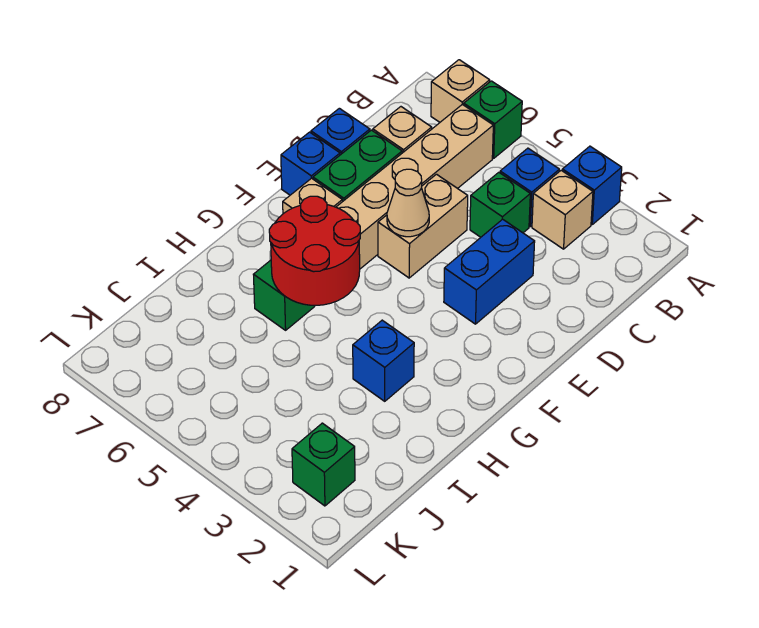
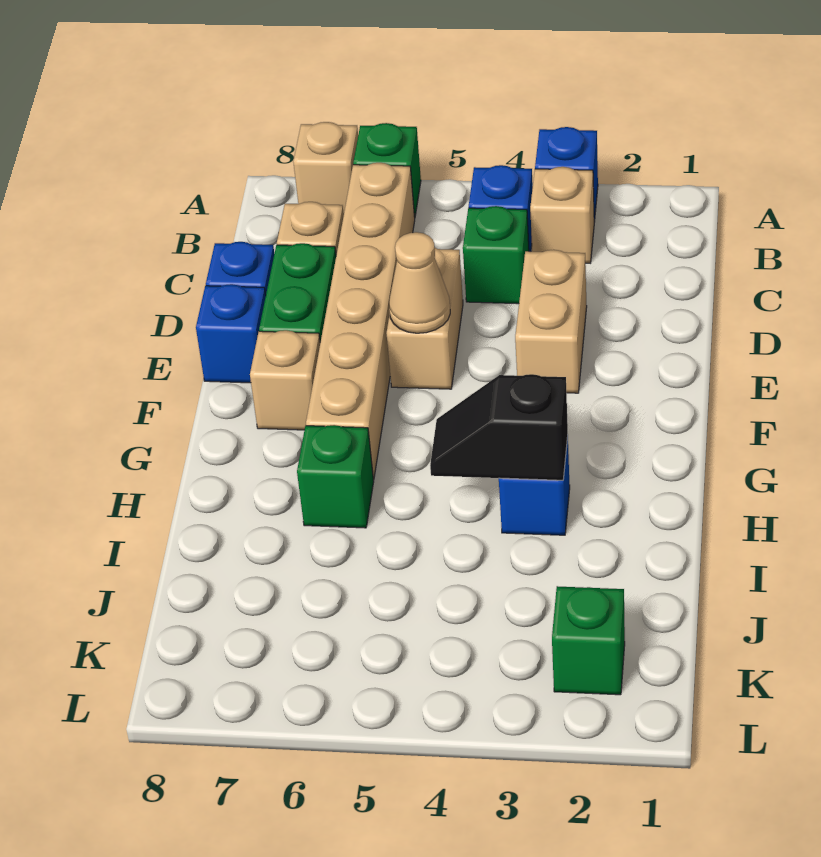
blue brick D3:E3 level 1 -> tan brick D3:E3 level 1
red round brick G5:H6 level 2 -> none
none -> black slope H3:H4 level 2 top 3

